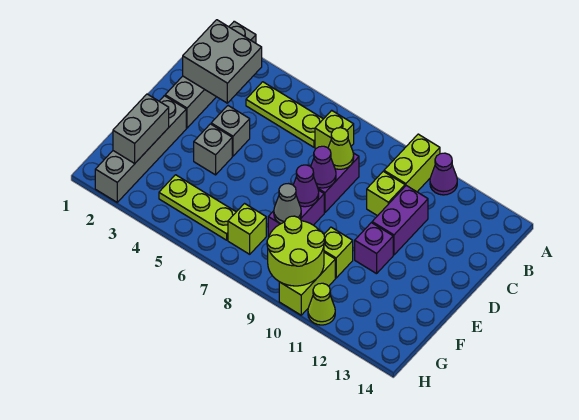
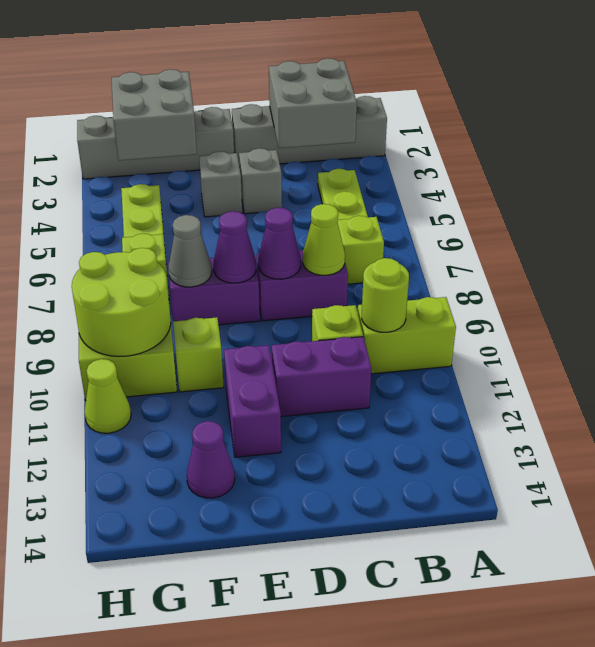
purple cone A11 level 1 -> purple cone F13 level 1
none -> lime round brick B10 level 2
purple brick E11 level 1 -> purple brick E11:E12 level 1
grey brick F2:G2 level 2 -> grey brick F2:G3 level 2

